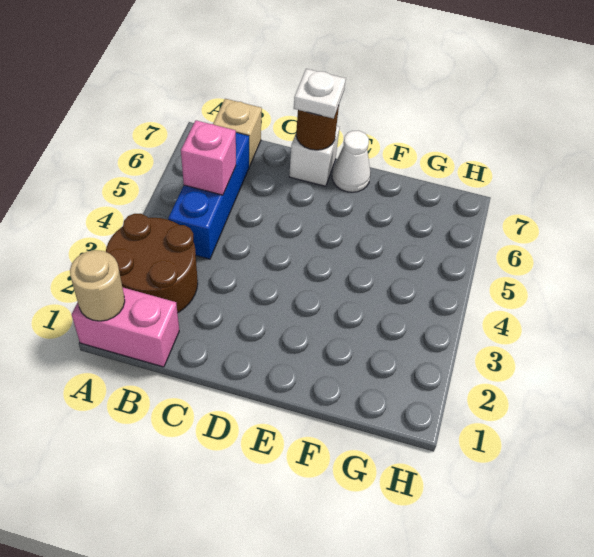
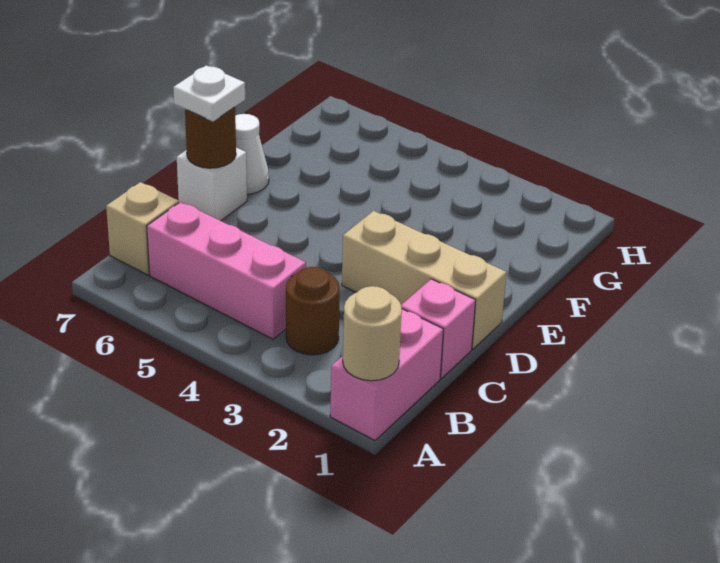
brown round brick A2:B3 level 1 -> brown round brick B3 level 1
blue brick B4:B6 level 1 -> pink brick B4:B6 level 1
pink brick B5 level 2 -> pink brick C1 level 1
none -> tan brick D1:D3 level 1

